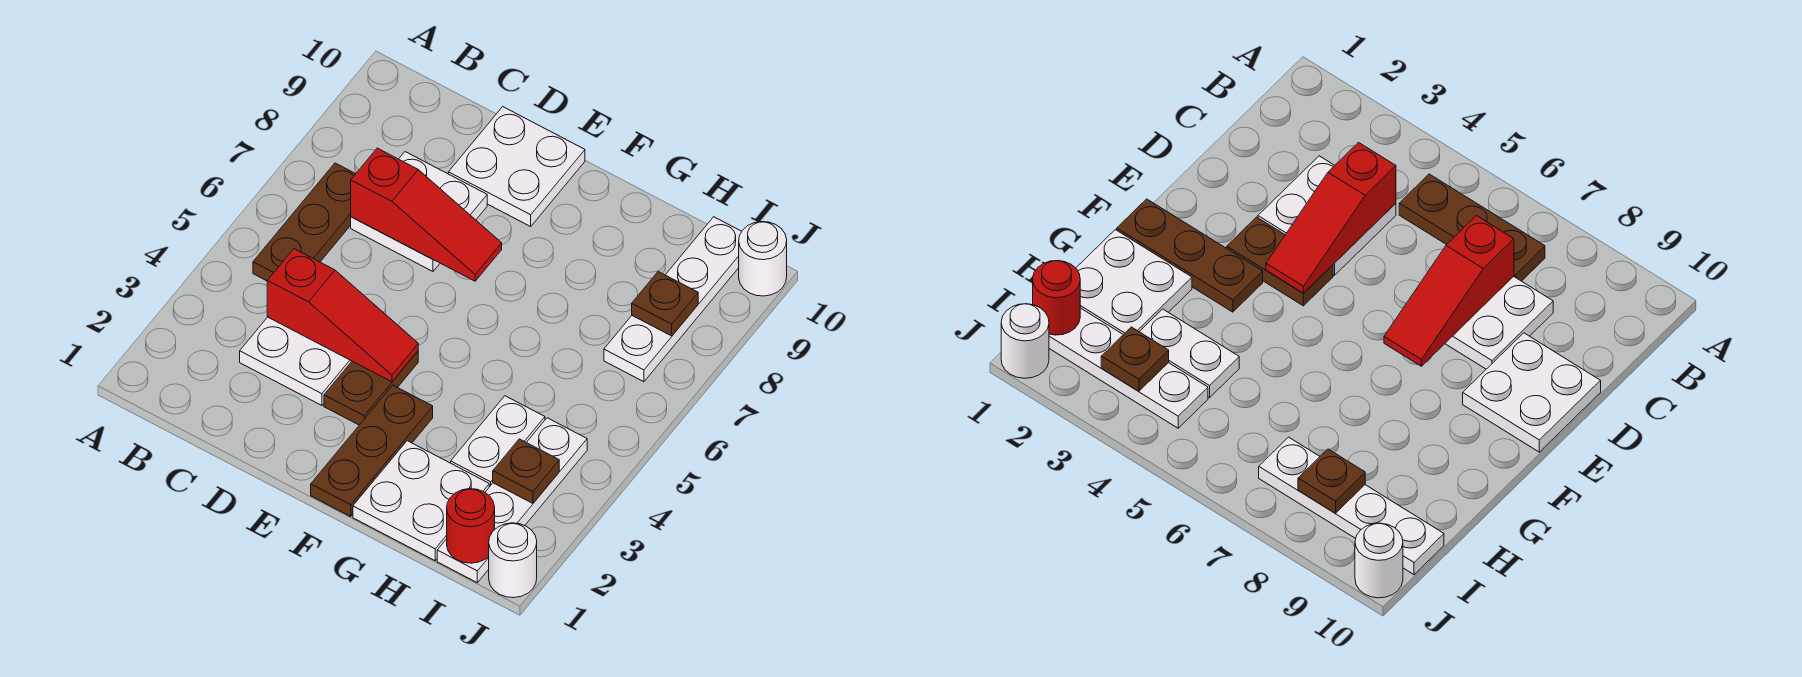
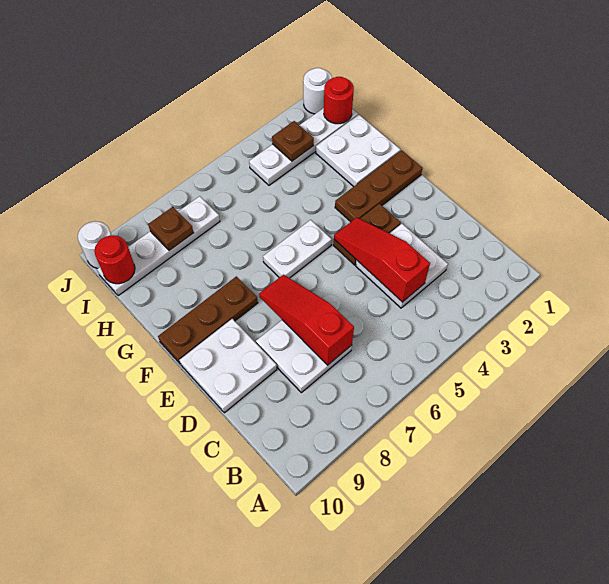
brown plate B5:B7 level 1 -> brown plate F8:F10 level 1
white plate H3:H4 level 1 -> white plate F5:F6 level 1
none -> red round brick I10 level 2

